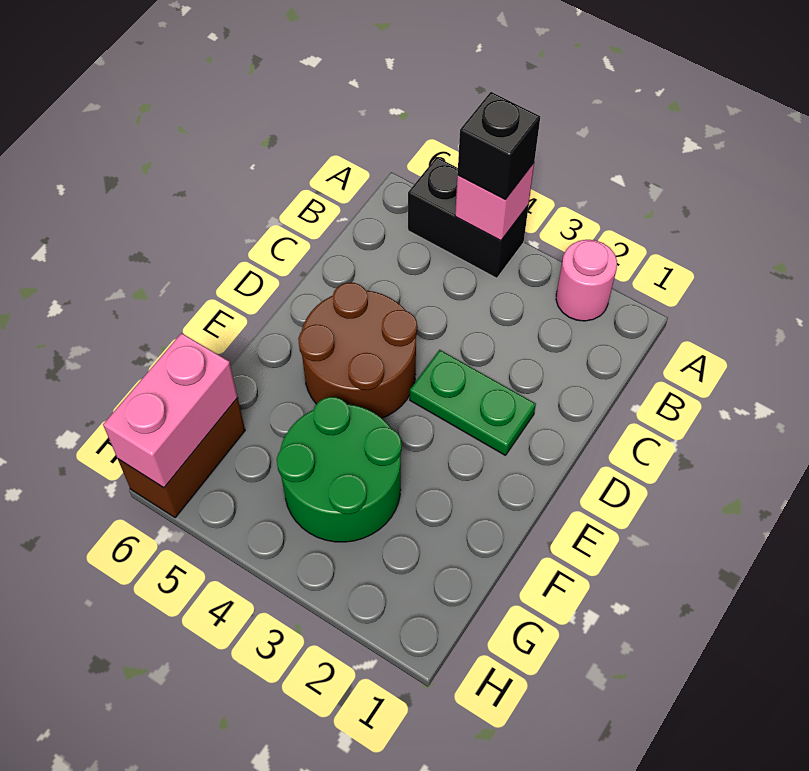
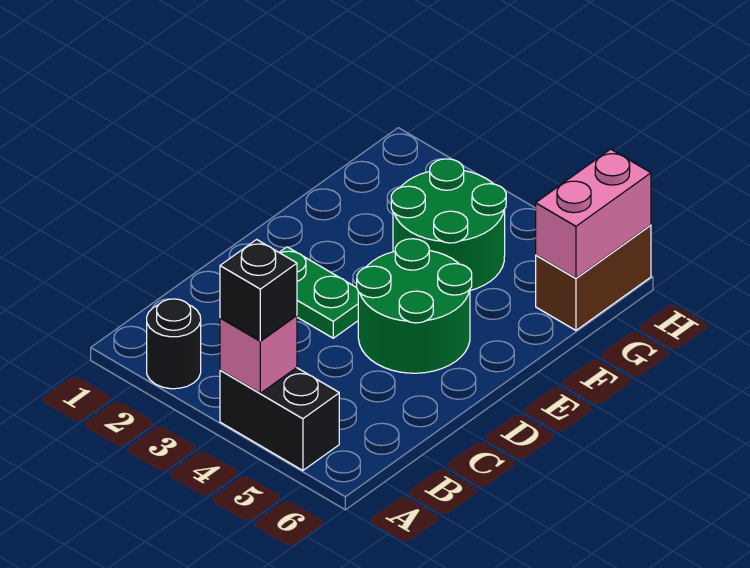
pink round brick A2 level 1 -> black round brick A2 level 1
brown round brick D4:E5 level 1 -> green round brick D4:E5 level 1

